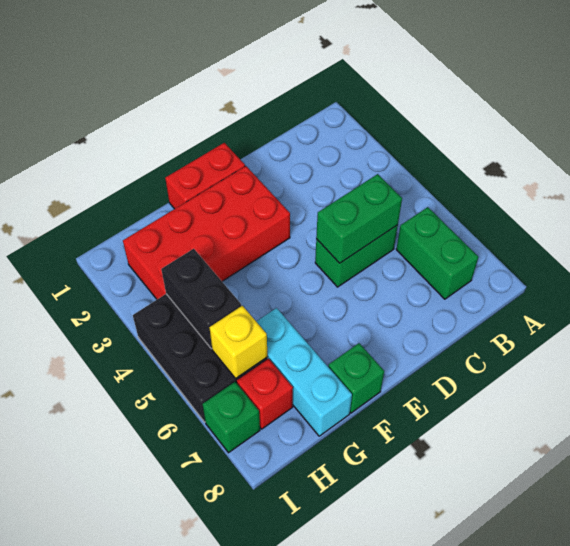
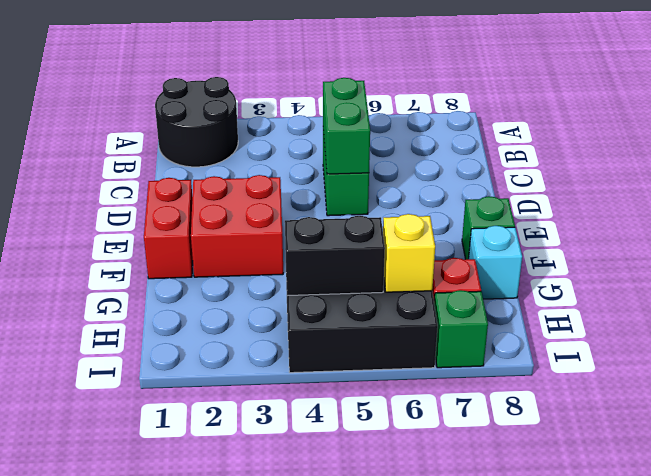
none -> black round brick A1:B2 level 1
green brick B6:B7 level 1 -> none
red brick E2:H3 level 1 -> red brick E2:F3 level 1
cyan brick G6:G8 level 1 -> cyan brick G8 level 1

